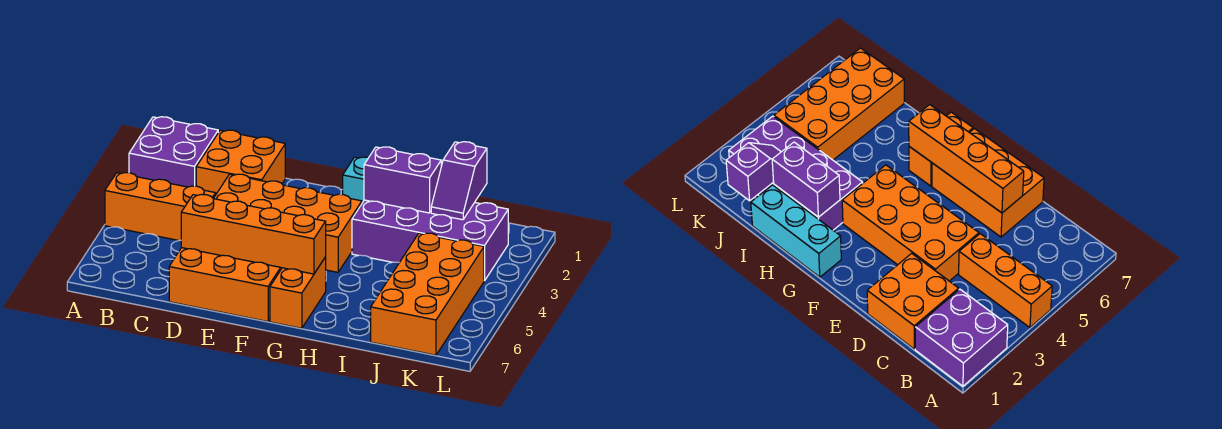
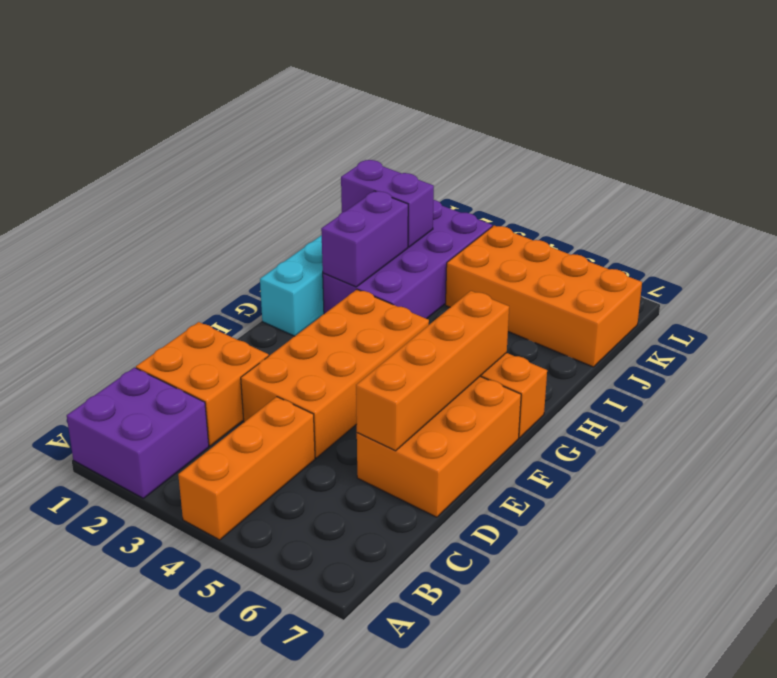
purple slope J1:J2 level 2 top 1 -> purple brick J1:J2 level 2

